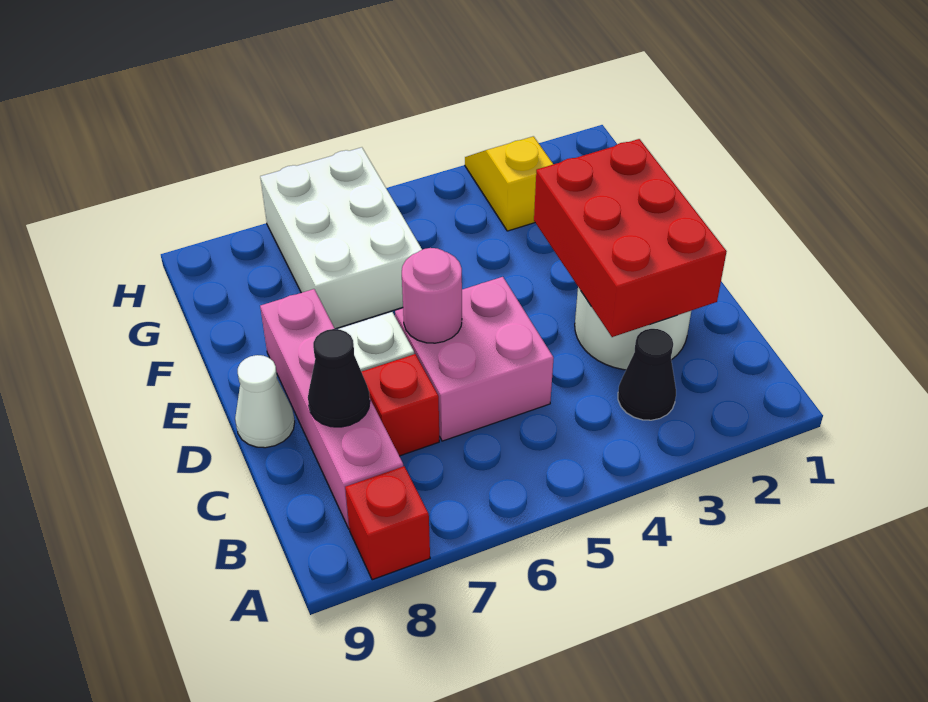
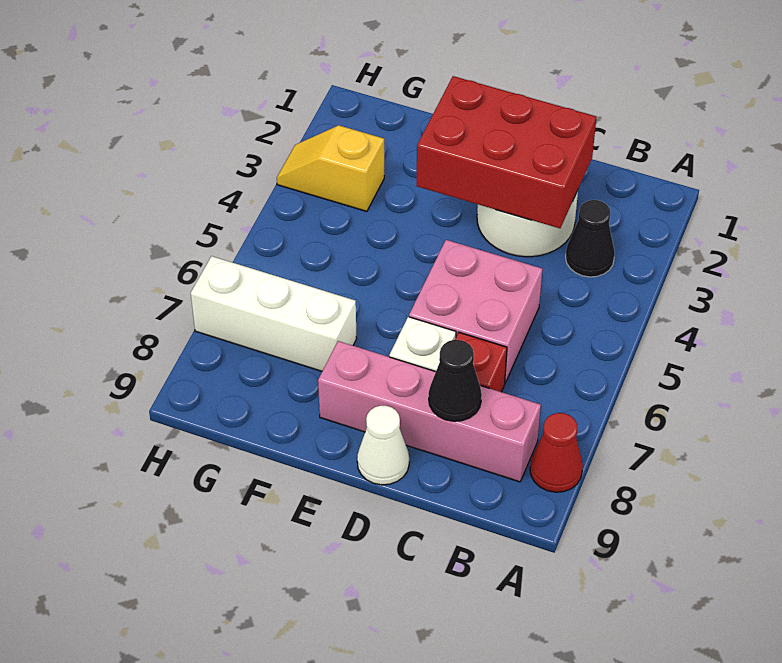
red brick A8 level 1 -> red cone A8 level 1
pink round brick D6 level 2 -> none
white brick F6:H7 level 1 -> white brick F7:H7 level 1

